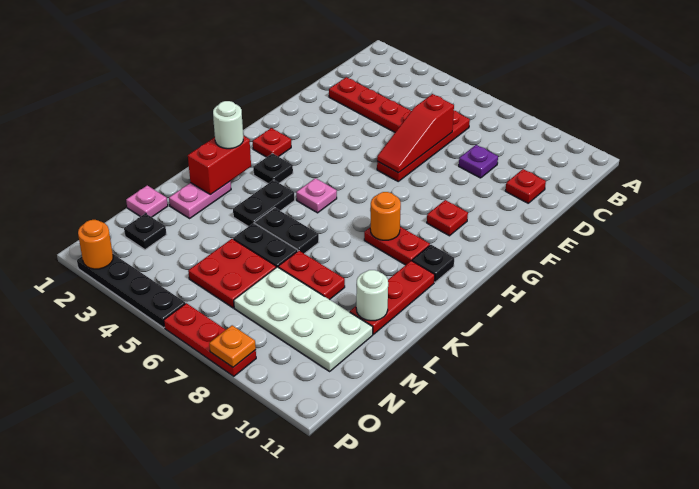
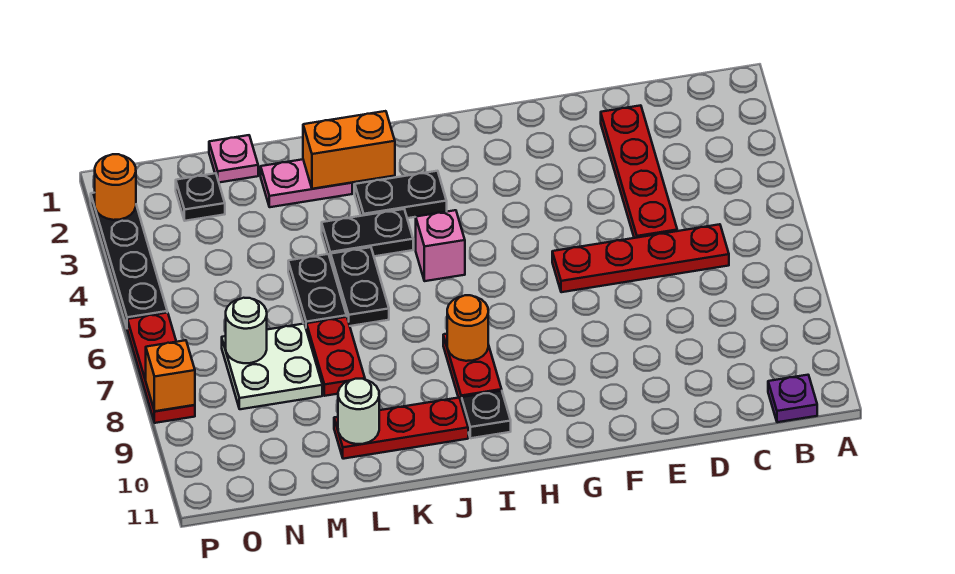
red slope D6:F6 level 2 top D -> none
purple plate D8 level 1 -> purple plate B11 level 1
red plate D10 level 1 -> none
red plate G9 level 1 -> none
red plate H2 level 1 -> none
black plate I3 level 1 -> black plate I3:J3 level 1
pink plate I5 level 1 -> pink brick I5 level 1
red brick J2:K2 level 2 -> orange brick J2:K2 level 2
white round brick J2 level 3 -> white round brick N7 level 2
red plate M5:N6 level 1 -> none
white plate M7:N10 level 1 -> white plate M7:N8 level 1
orange plate P8 level 2 -> orange brick P8 level 2

